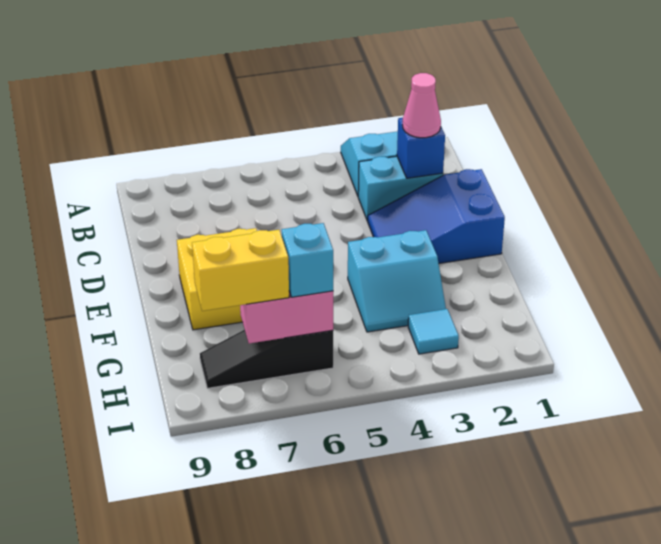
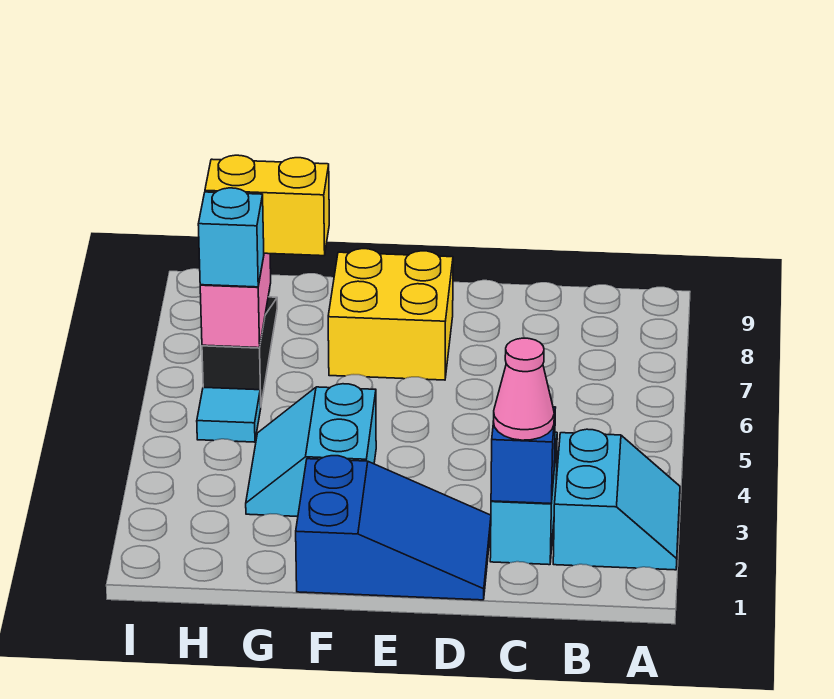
blue slope D1:E3 level 1 top 1 -> blue slope D1:F2 level 1 top F
cyan tile H3 level 1 -> cyan tile H5 level 1
yellow brick H7:H8 level 3 -> yellow brick G7:H7 level 3

